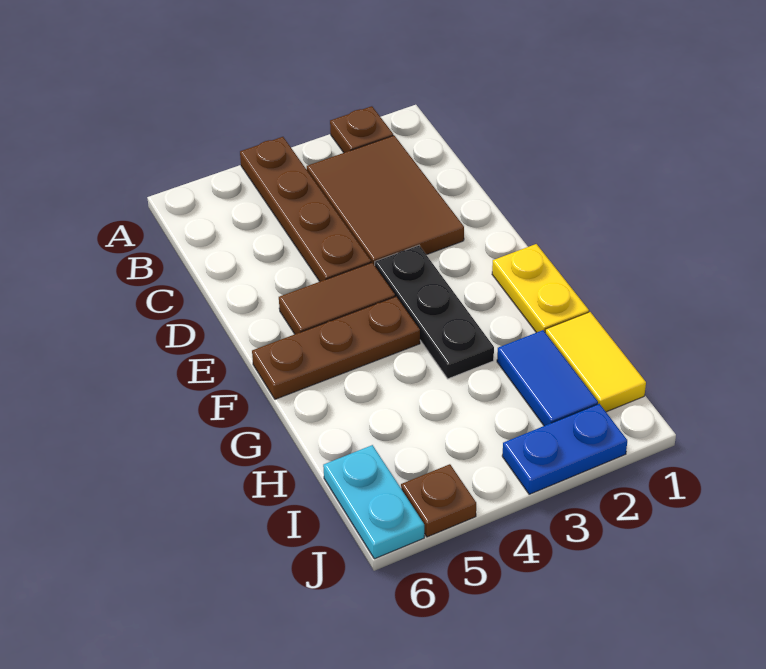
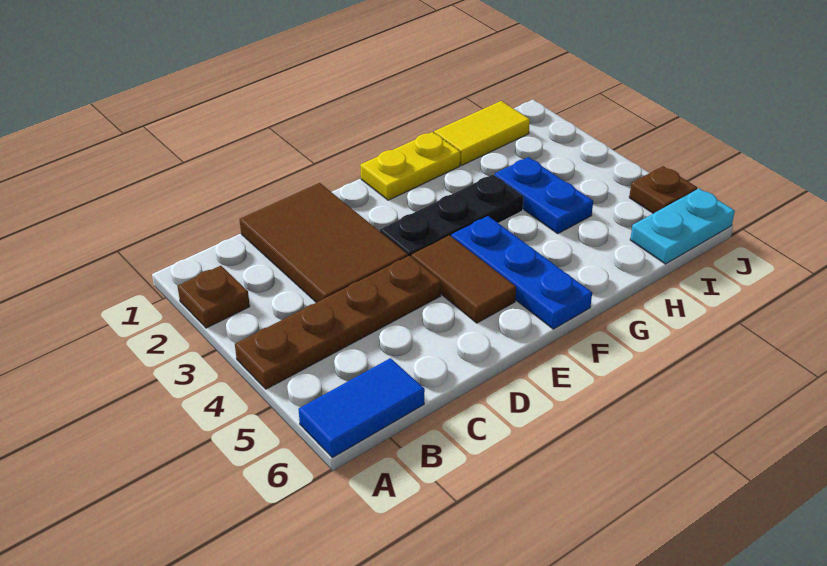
brown tile B2:D3 level 1 -> brown tile C1:D3 level 1
brown plate F4:F6 level 1 -> blue plate F4:F6 level 1
blue tile H2:I2 level 1 -> blue tile A6:B6 level 1
blue plate J2:J3 level 1 -> blue plate H3:H4 level 1

